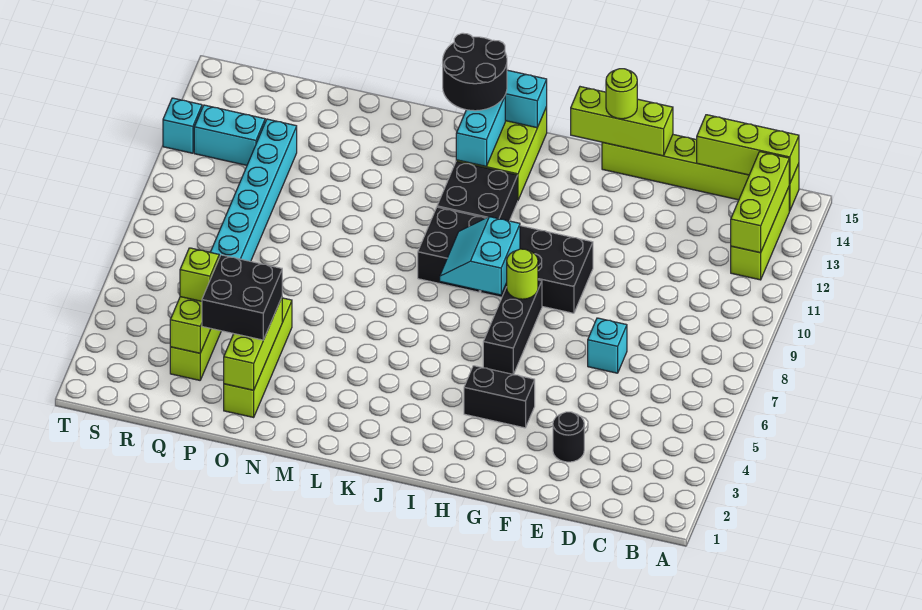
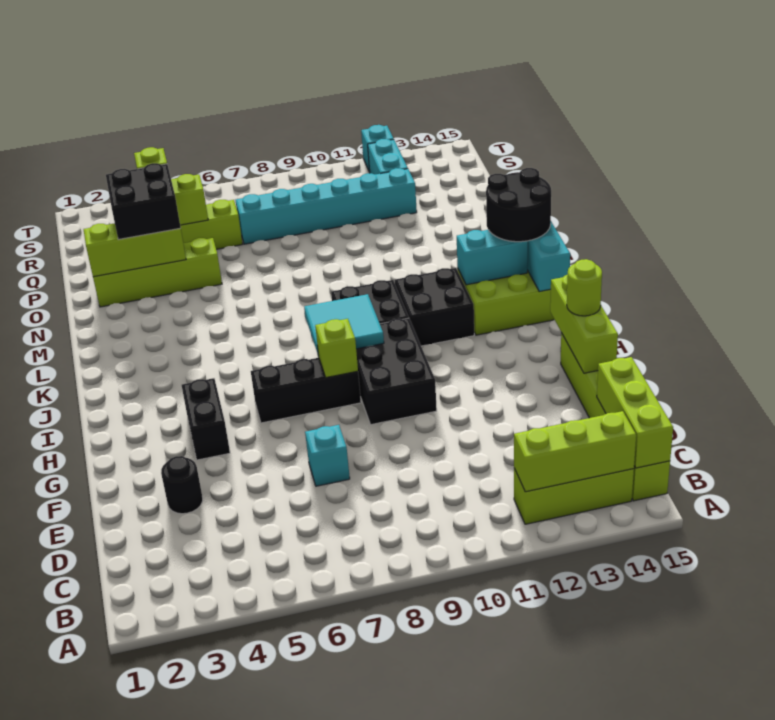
lime round brick H8 level 2 -> lime brick H8 level 2
cyan slope I8:J9 level 2 top I -> cyan tile I8:J9 level 2

